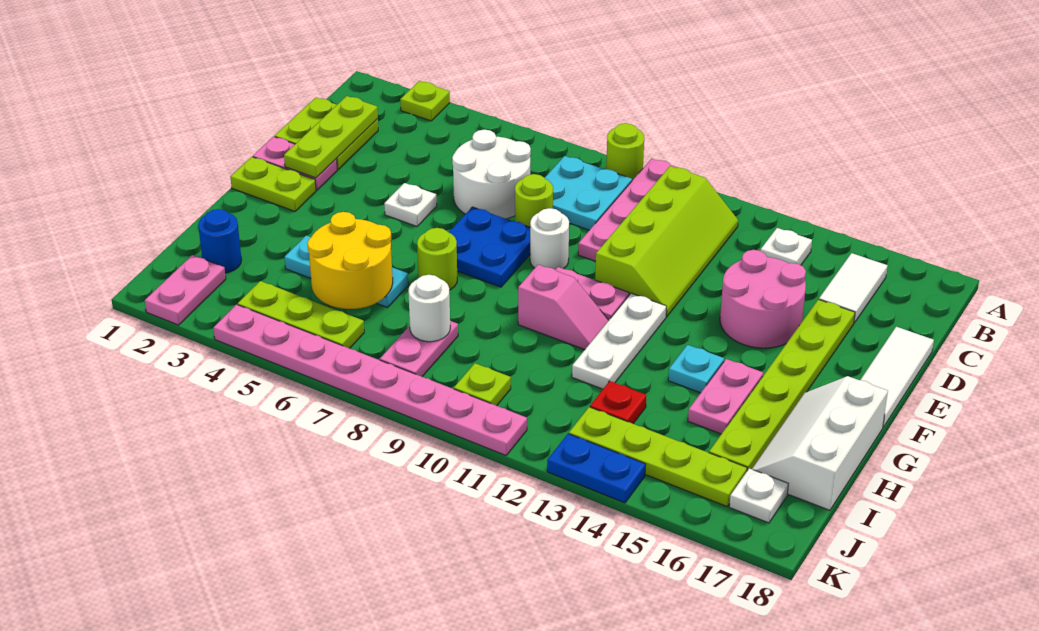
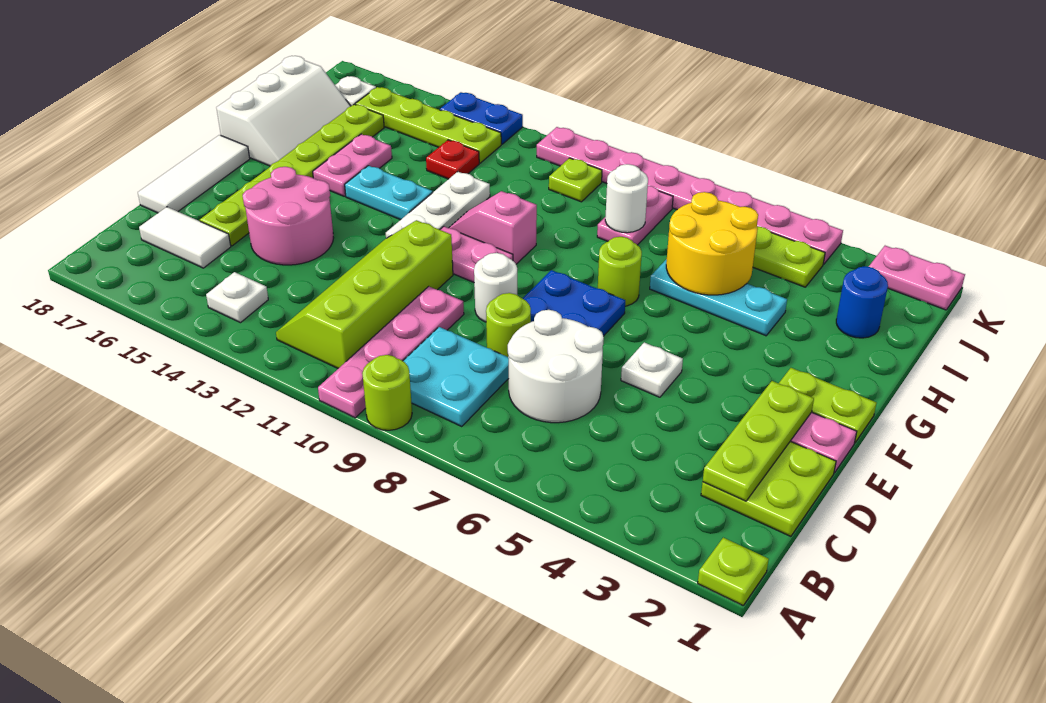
lime plate A3 level 1 -> lime plate A1 level 1
white tile B16:C16 level 1 -> white tile C16:C17 level 1
cyan plate G14 level 1 -> cyan plate G13:G14 level 1
pink plate J2:K2 level 1 -> pink plate K1:K2 level 1

